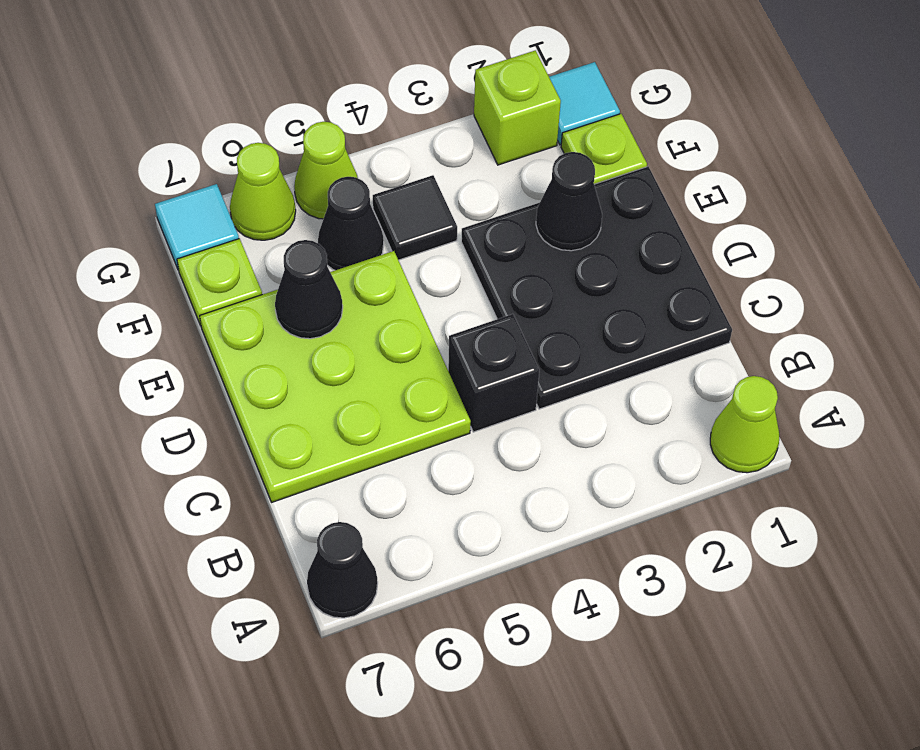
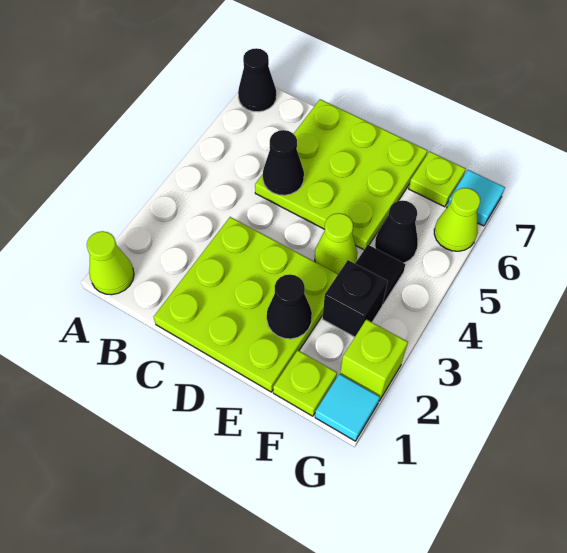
black plate C1:E3 level 1 -> lime plate C1:E3 level 1
black brick C4 level 1 -> black brick F3 level 1
black cone E6 level 2 -> black cone C5 level 2
lime cone G5 level 1 -> lime cone E4 level 1

